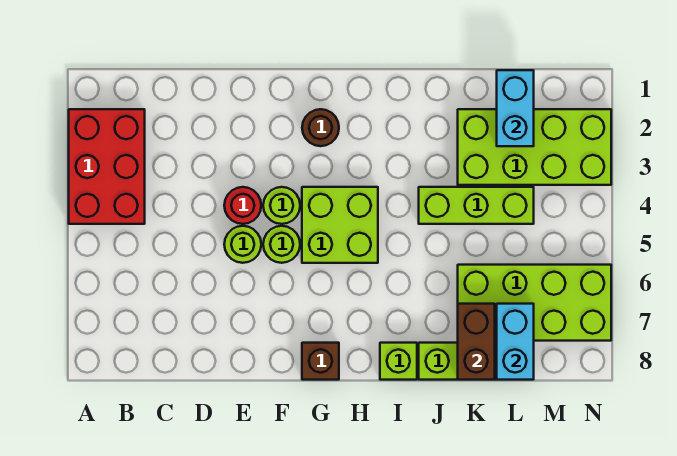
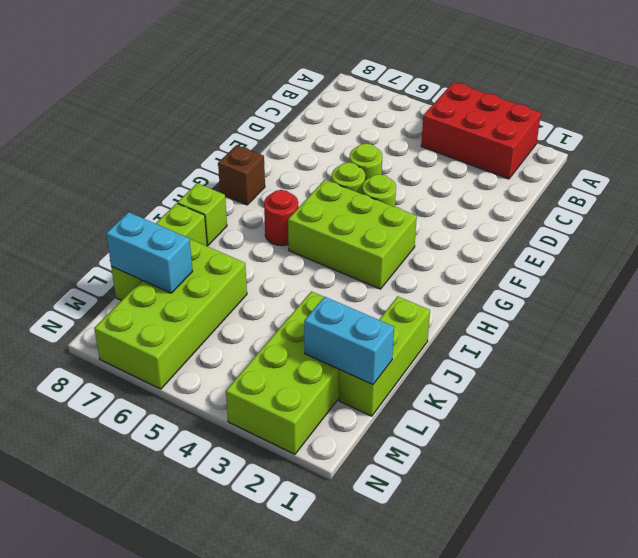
red round brick E4 level 1 -> red round brick H6 level 1
brown round brick G2 level 1 -> none
lime brick G4:H5 level 1 -> lime brick G3:H5 level 1
lime brick J4:L4 level 1 -> lime brick J1:L1 level 1
brown brick K7:K8 level 2 -> none

